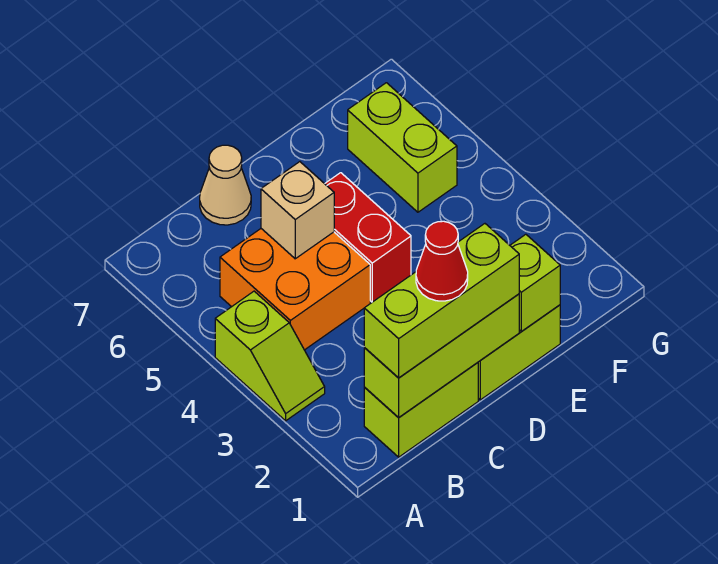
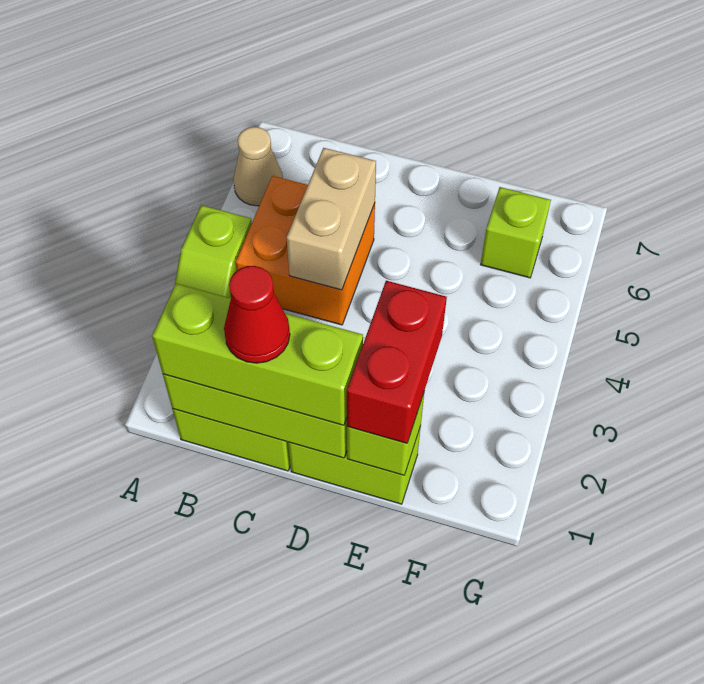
tan brick C5 level 2 -> tan brick C4:C5 level 2
tan cone C7 level 1 -> tan cone A6 level 1
red brick D4:D5 level 1 -> red brick E1:E2 level 3
lime brick F5:F6 level 1 -> lime brick F6 level 1

